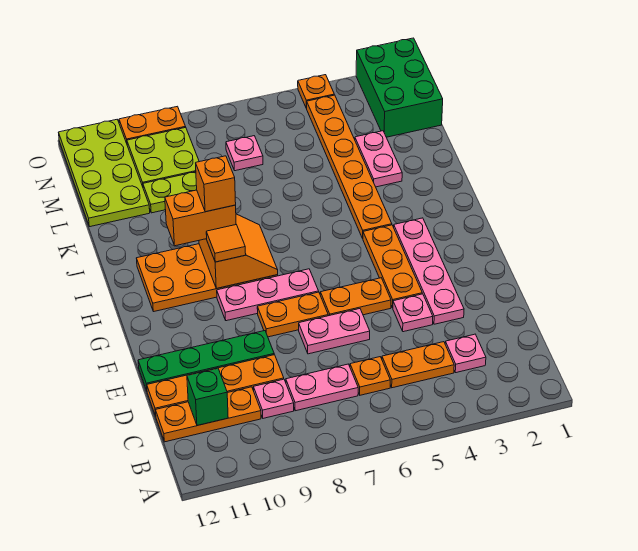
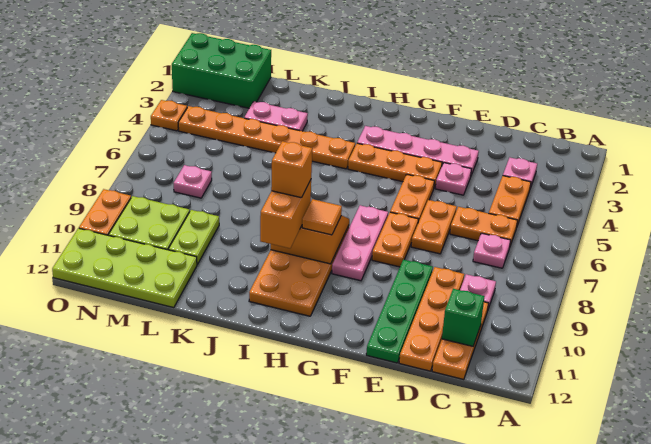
orange plate C6 level 1 -> orange plate C6:D6 level 1
pink plate C7:C8 level 1 -> pink plate C7 level 1
pink plate E6:E7 level 1 -> orange plate E6:E7 level 1

